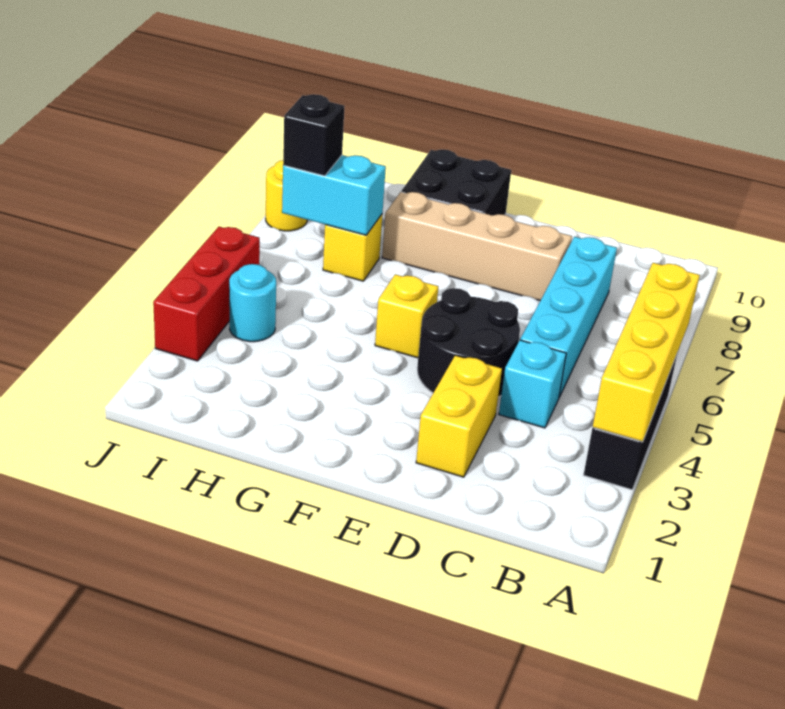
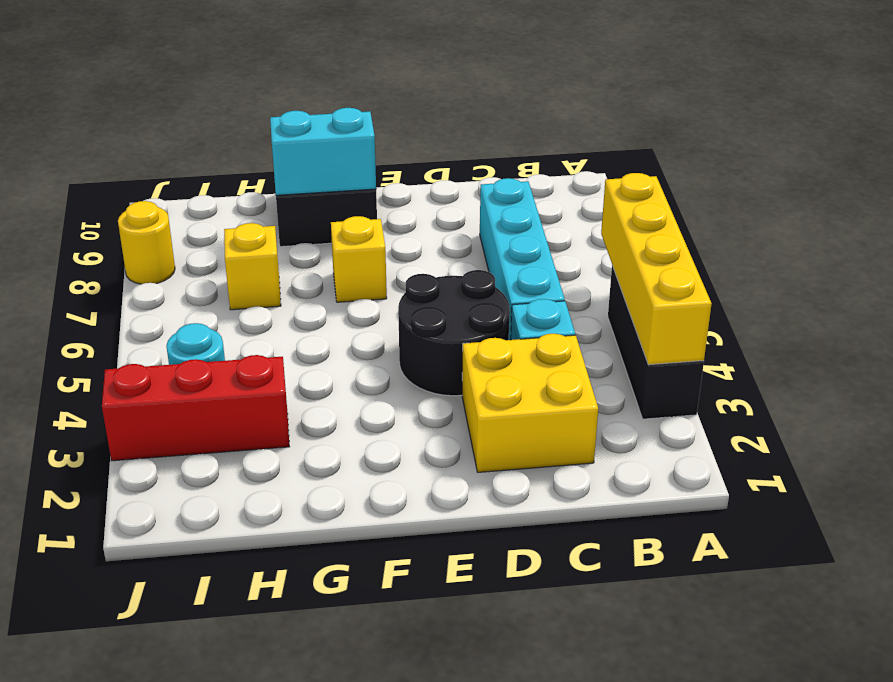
yellow brick D2:D3 level 1 -> yellow brick C2:D3 level 1
tan brick D8:G8 level 1 -> none
yellow brick F5 level 1 -> yellow brick F7 level 1
cyan brick H7:I7 level 2 -> cyan brick F9:G9 level 2
black brick I7 level 3 -> none
red brick J3:J5 level 1 -> red brick H3:J3 level 1

